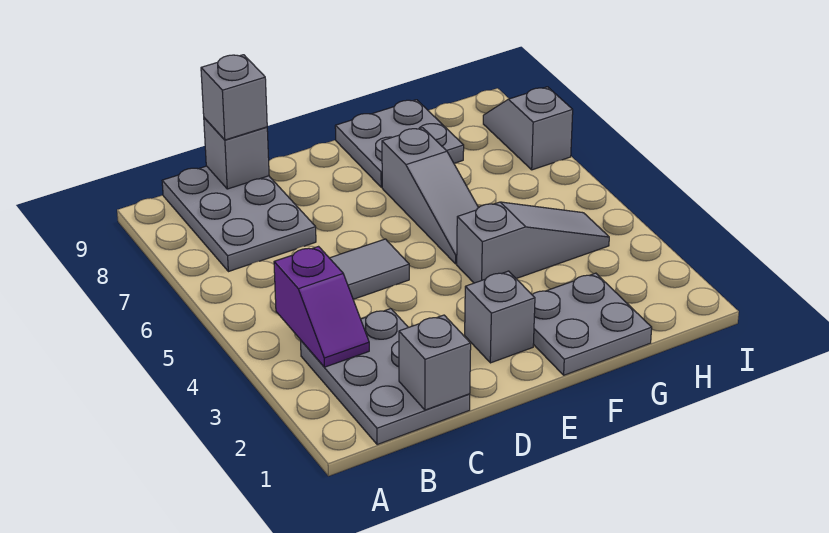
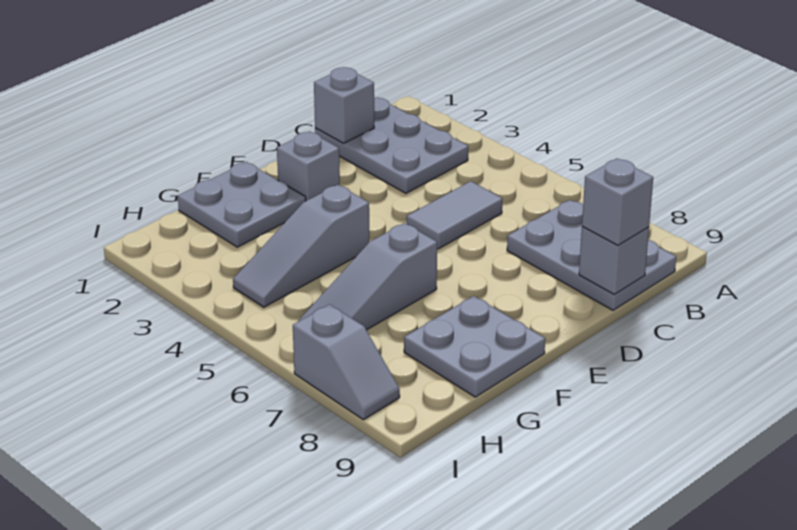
purple slope B3:B4 level 2 top 4 -> none
grey slope F5:F7 level 1 top 7 -> grey slope F6:H6 level 1 top F

